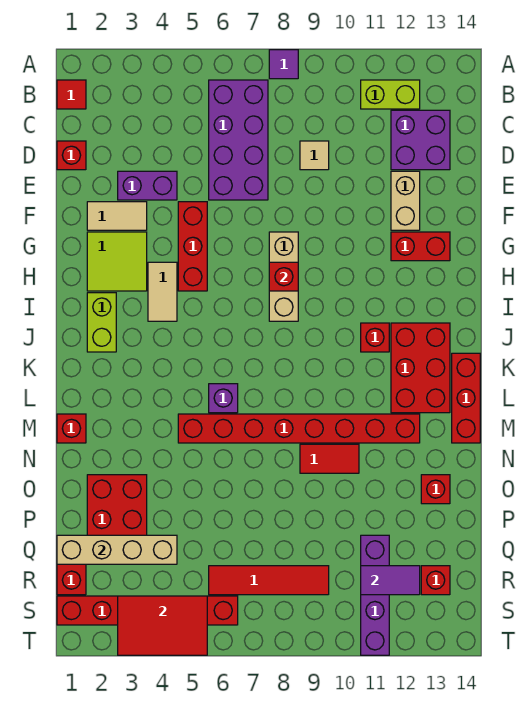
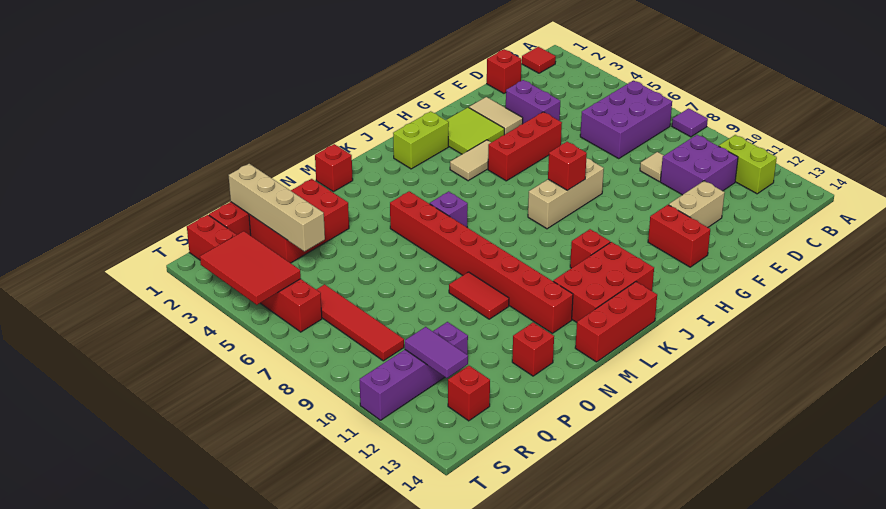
purple brick B6:E7 level 1 -> purple brick B6:D7 level 1
purple brick C12:D13 level 1 -> purple brick C10:D11 level 1

